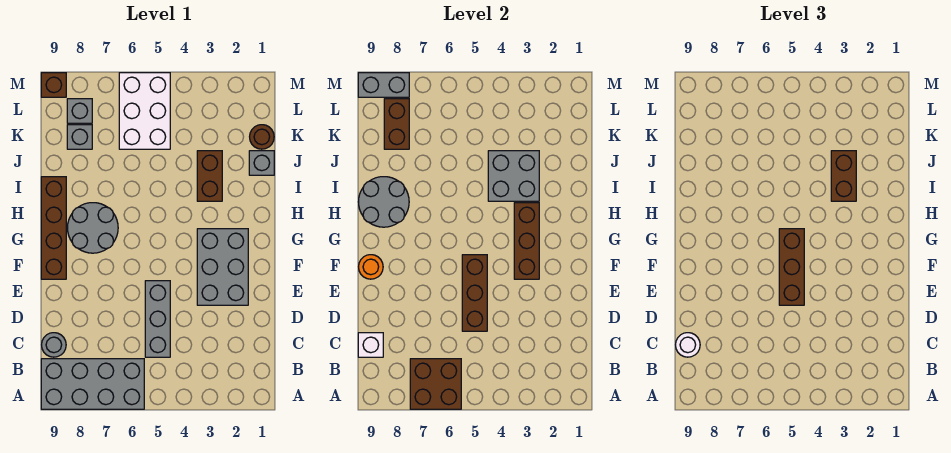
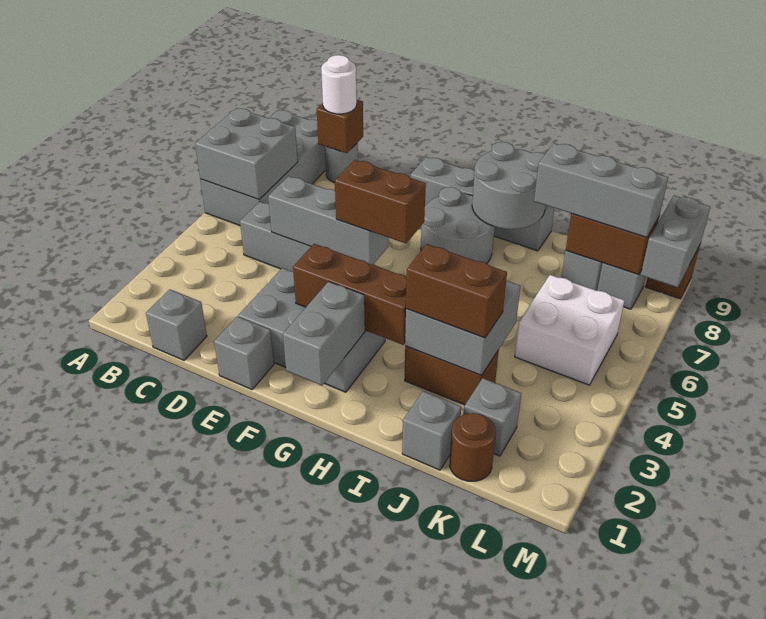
brown brick A6:B7 level 2 -> grey brick A6:B7 level 2
none -> grey brick C1 level 1
white brick C9 level 2 -> brown brick C9 level 2
brown brick D5:F5 level 2 -> grey brick D5:F5 level 2
none -> grey brick E1 level 1
brown brick E5:G5 level 3 -> brown brick F5:G5 level 3
brown brick F9:I9 level 1 -> grey brick F9:I9 level 1
orange round brick F9 level 2 -> none
none -> grey brick G1:G2 level 2
none -> grey brick J8:L8 level 3
none -> grey brick K2 level 1
white brick K5:M6 level 1 -> white brick K5:L6 level 1

